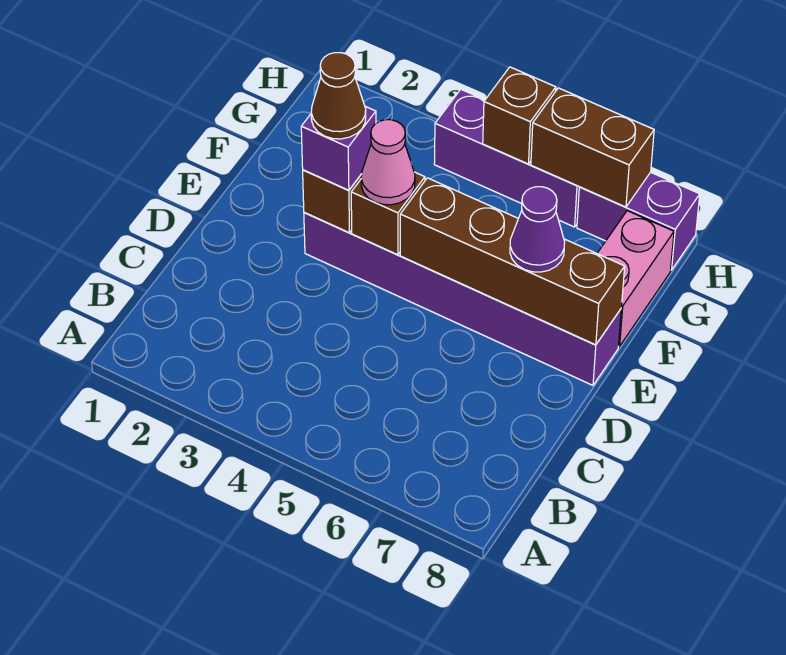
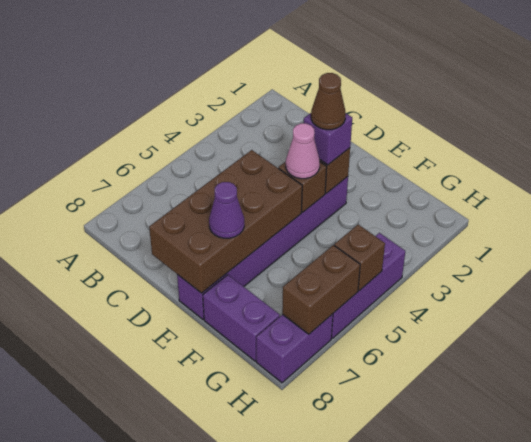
brown brick E5:E8 level 2 -> brown brick D5:E8 level 2
pink brick F8:G8 level 1 -> purple brick F8:G8 level 1

